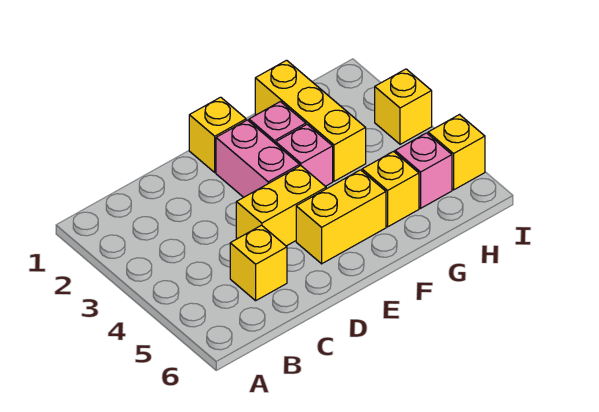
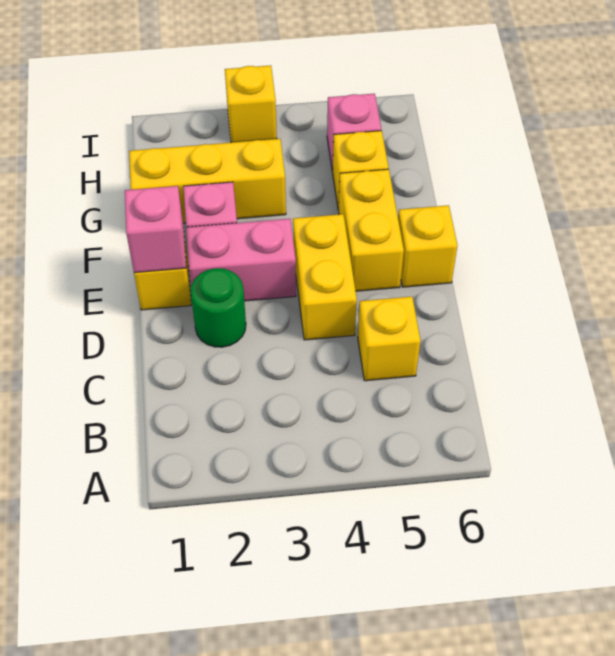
none -> green round brick D2 level 1
pink brick F3 level 1 -> pink brick E1 level 2
yellow brick I5 level 1 -> yellow brick E6 level 1

